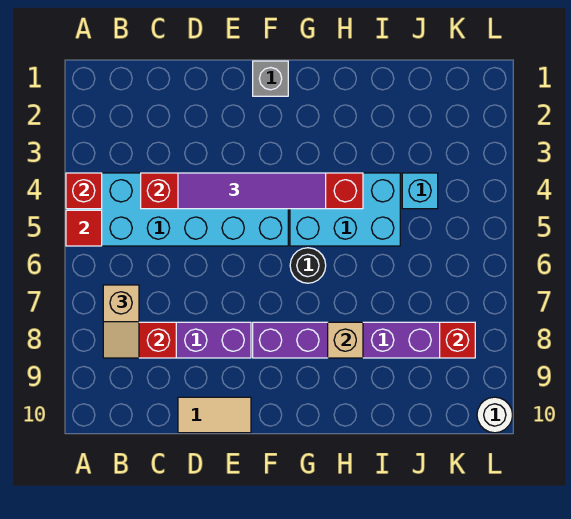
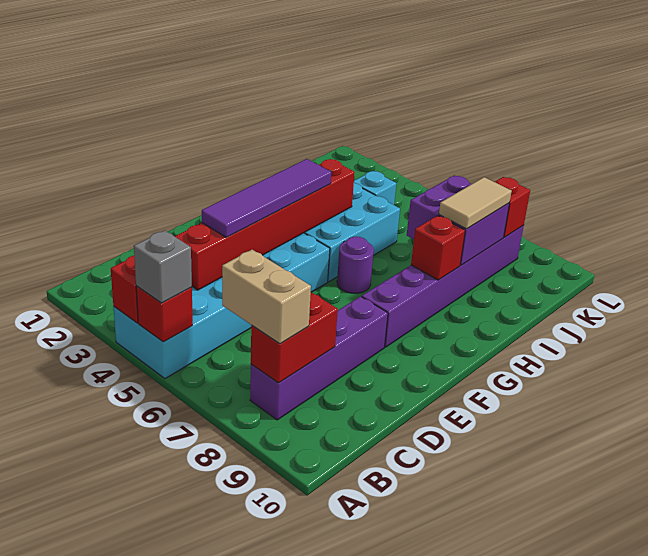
red tile A5 level 2 -> red brick A5 level 2
tan slope B7:B8 level 3 top 7 -> tan brick B7:B8 level 3
tan tile D10:E10 level 1 -> tan tile I8:J8 level 3
grey brick F1 level 1 -> grey brick A5 level 3
black round brick G6 level 1 -> purple round brick G6 level 1
tan brick H8 level 2 -> red brick H8 level 2
none -> purple brick I7:J8 level 2
white round brick L10 level 1 -> none

